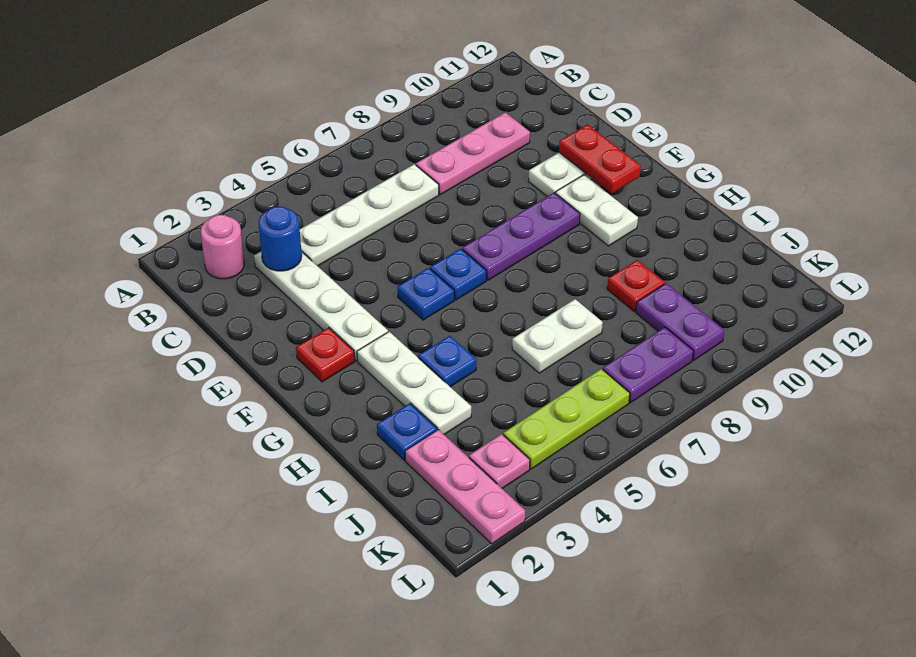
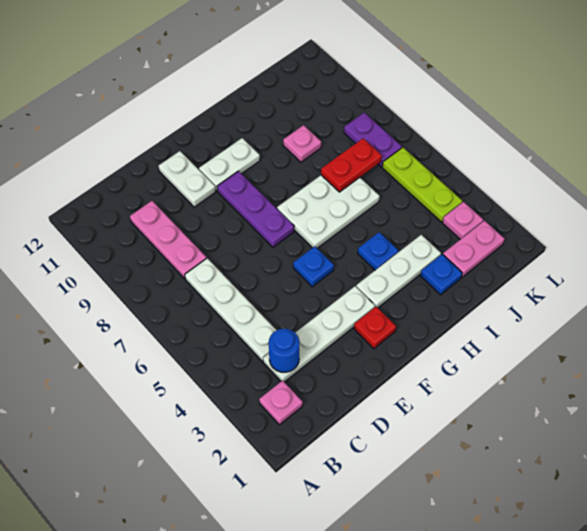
pink round brick B2 level 1 -> pink plate B2 level 1
red plate E11:F11 level 2 -> red plate I7:J7 level 2
blue plate F6 level 1 -> none
white plate I6:I7 level 1 -> white plate G6:I7 level 1
red plate I9 level 1 -> pink plate I9 level 1
pink plate J2:L2 level 1 -> pink plate J2:K2 level 1
purple plate J9:K9 level 1 -> none

